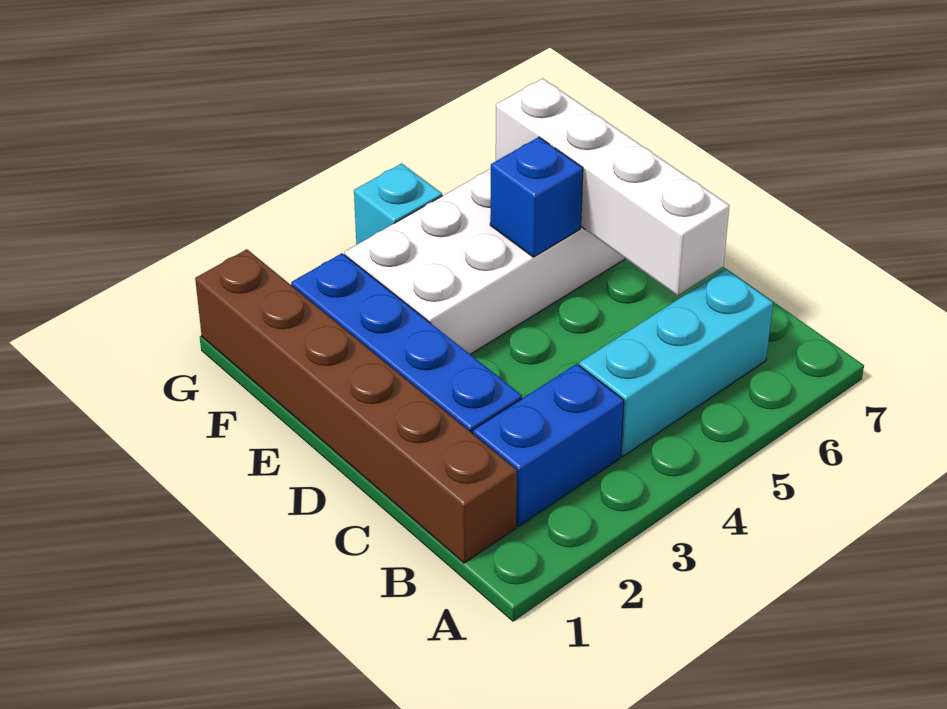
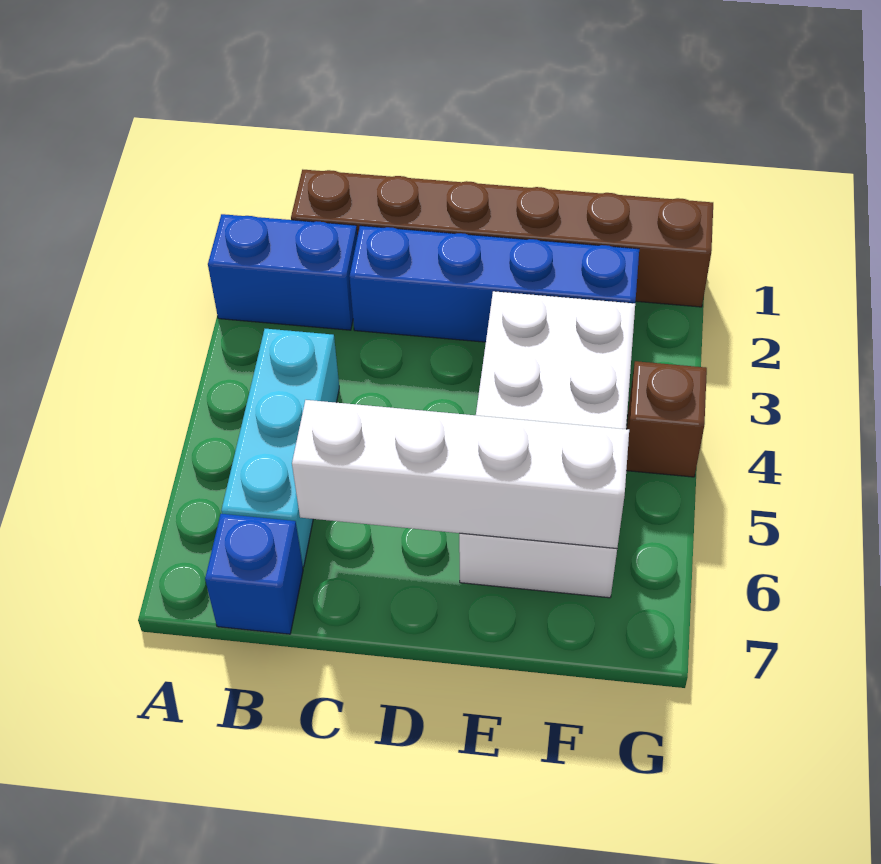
blue brick B2:B3 level 1 -> blue brick A2:B2 level 1
blue brick E5 level 2 -> blue brick B7 level 1
cyan brick G4 level 1 -> brown brick G4 level 1

